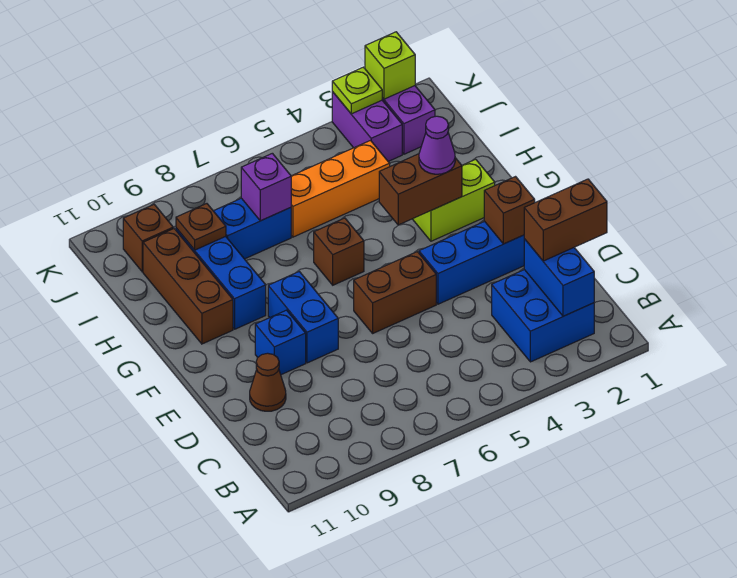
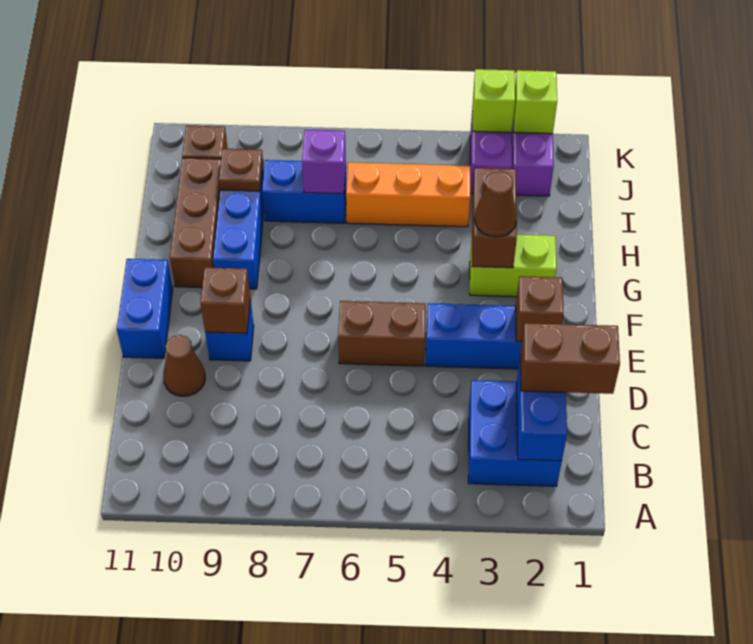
blue brick E8:F8 level 1 -> blue brick E11:F11 level 1
brown brick G3:G4 level 2 -> brown brick G3:H3 level 2
purple cone G3 level 3 -> brown cone G3 level 3
brown brick G6 level 1 -> brown brick E9 level 2
lime plate K3 level 2 -> lime brick K3 level 2

